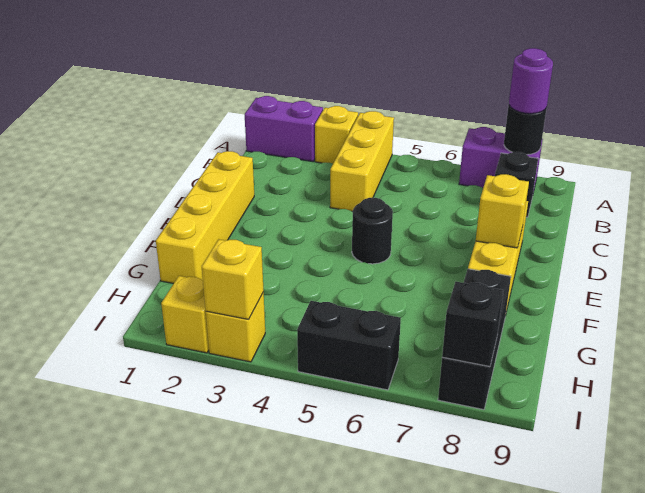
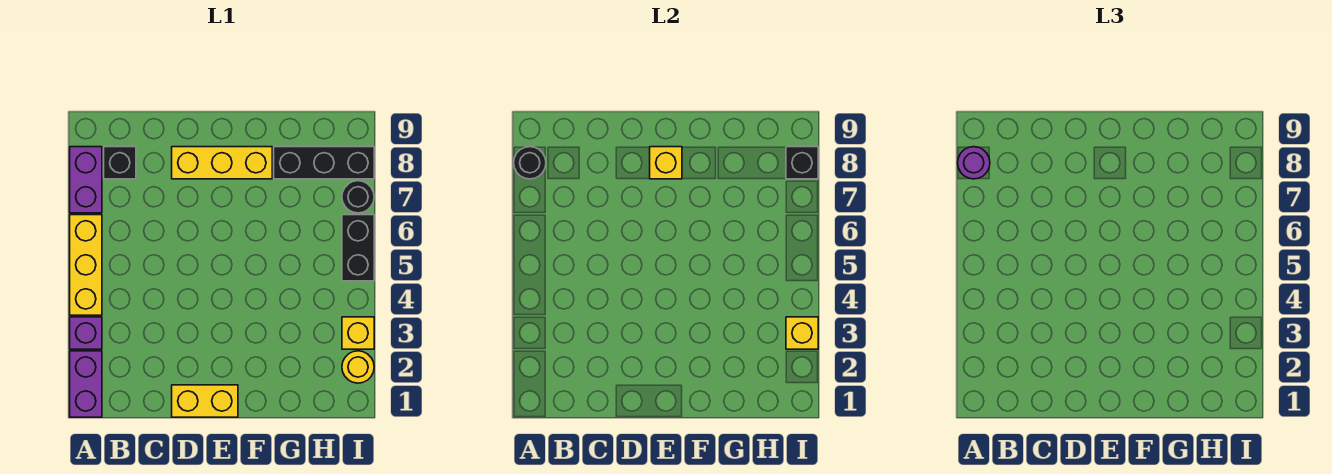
yellow brick A3 level 1 -> purple brick A3 level 1
yellow brick A4:C4 level 1 -> yellow brick A4:A6 level 1
yellow brick D1:G1 level 1 -> yellow brick D1:E1 level 1
black round brick E5 level 1 -> black round brick I7 level 1
yellow brick I2 level 1 -> yellow round brick I2 level 1

